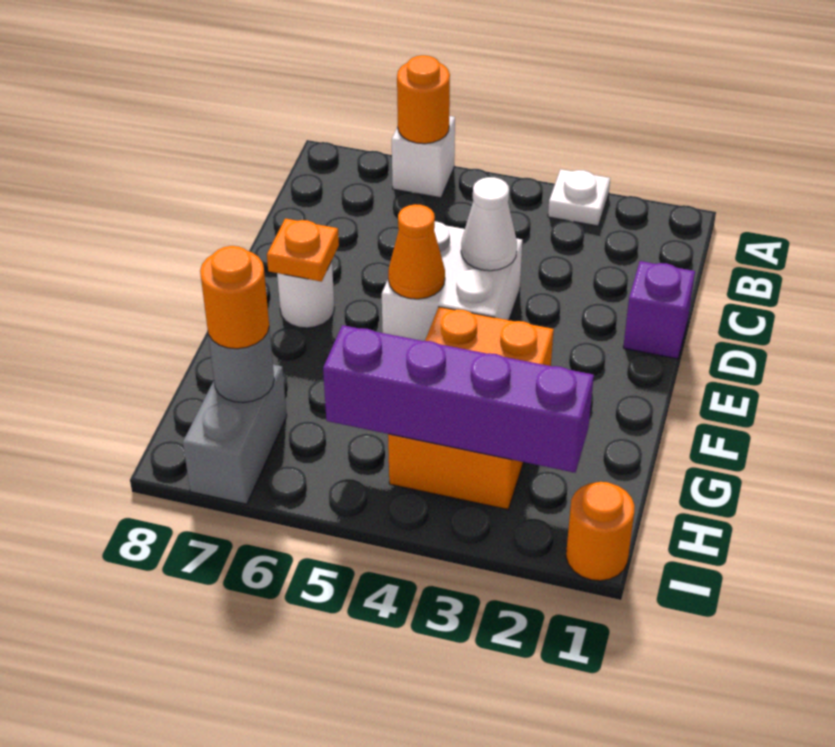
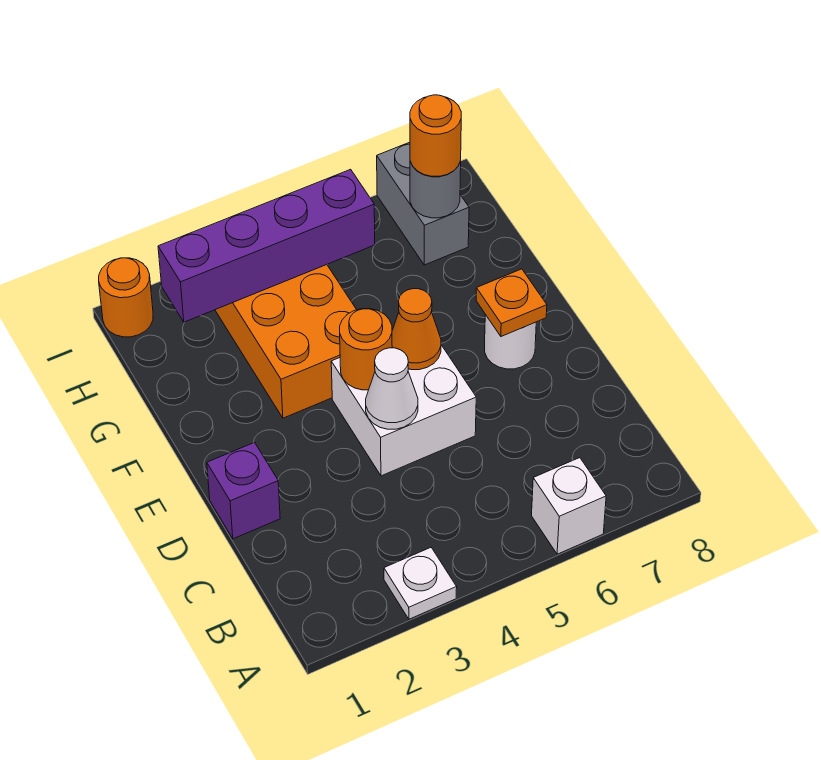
orange round brick A6 level 2 -> orange round brick E4 level 2

